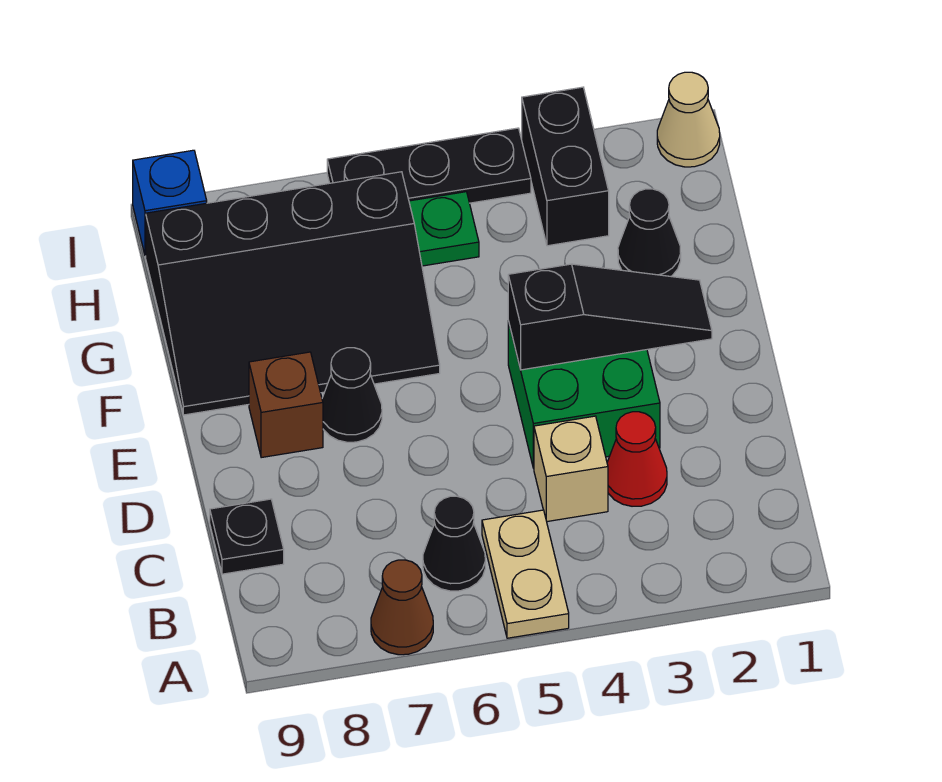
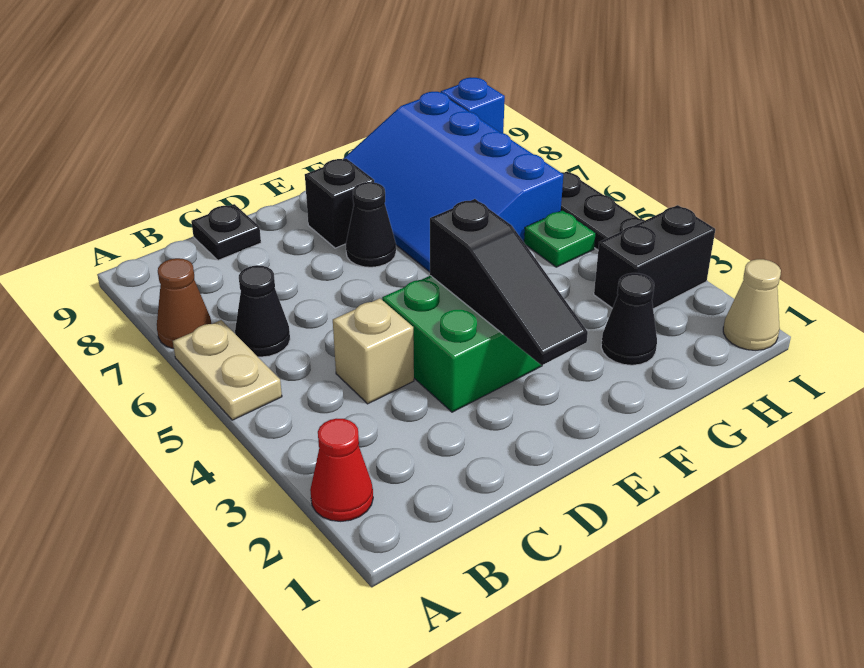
tan plate A5:B5 level 1 -> tan plate A5:A6 level 1
red cone C3 level 1 -> red cone A2 level 1
brown brick E8 level 1 -> black brick E8 level 1
black slope F6:H9 level 1 top H -> blue slope F6:H9 level 1 top H

